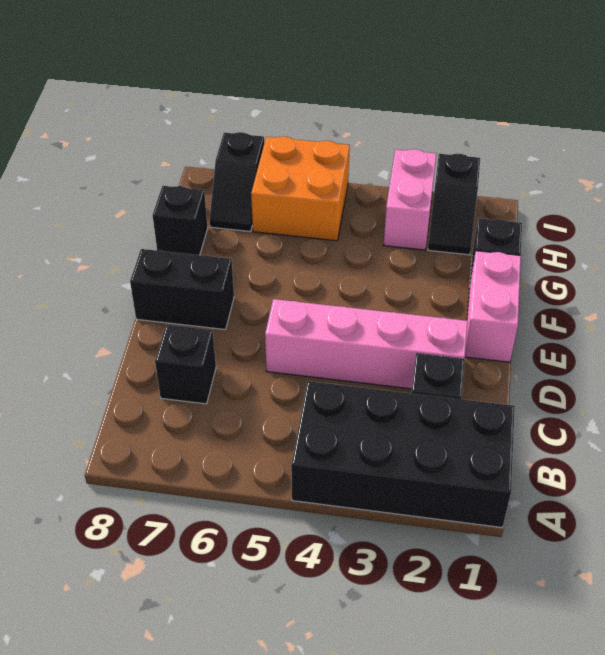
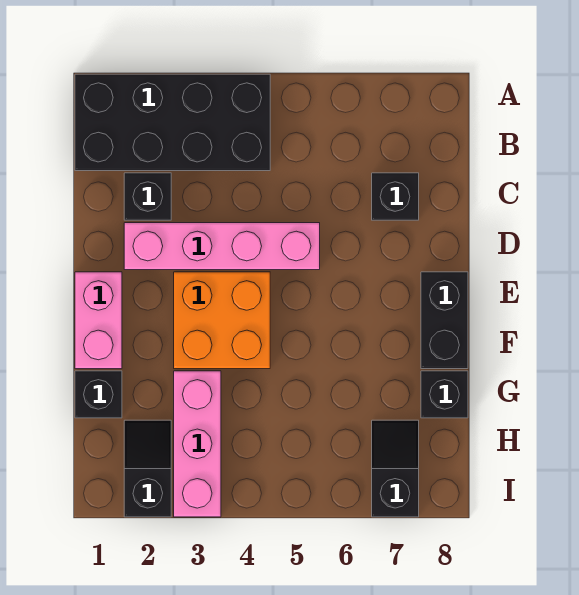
black brick E7:E8 level 1 -> black brick E8:F8 level 1
pink brick H3:I3 level 1 -> pink brick G3:I3 level 1
orange brick H5:I6 level 1 -> orange brick E3:F4 level 1

